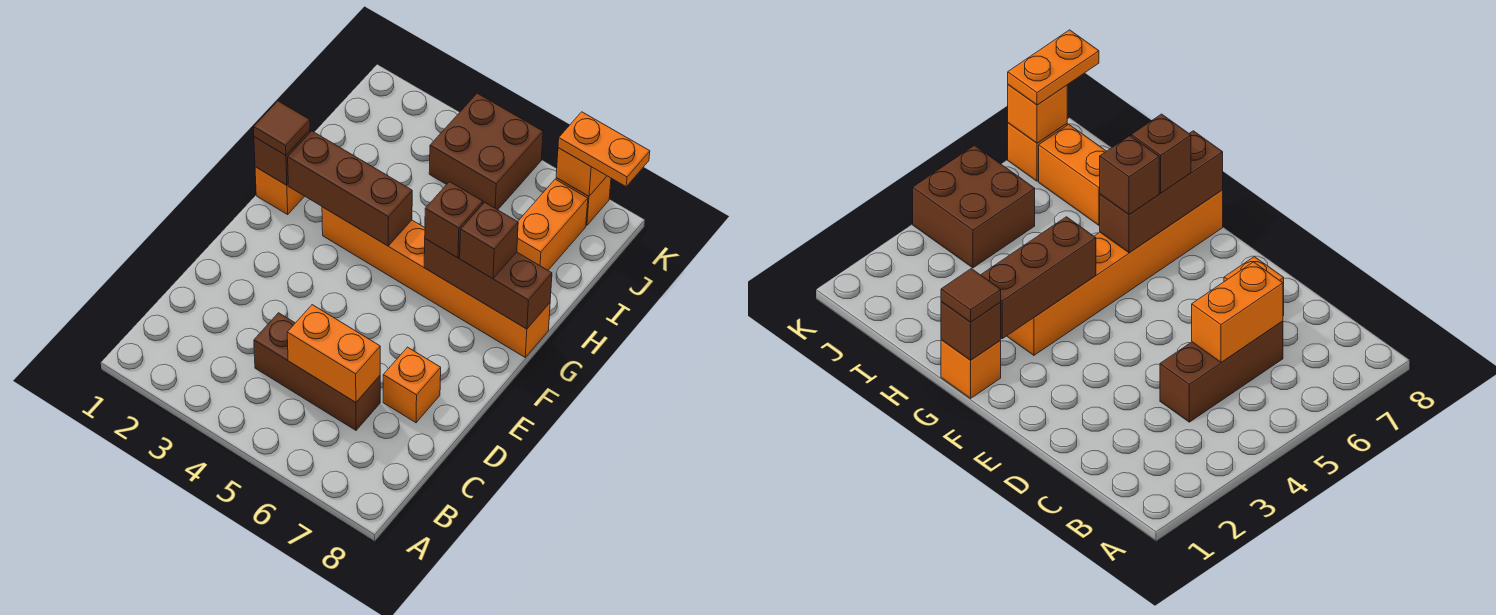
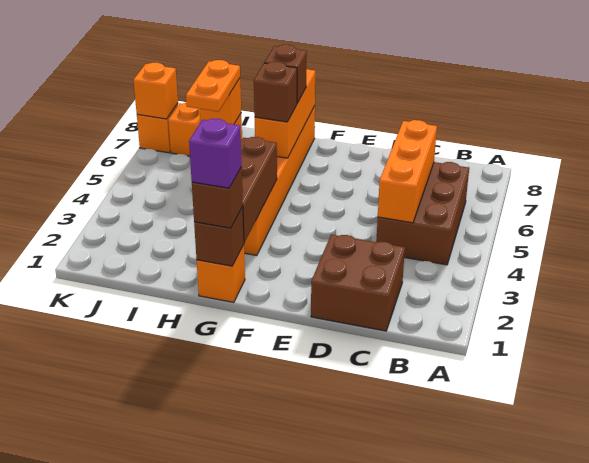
brown brick C4:C6 level 1 -> brown brick B4:C6 level 1
orange brick C5:C6 level 2 -> orange brick C4:C6 level 2
orange brick D7 level 1 -> orange brick I7 level 2
brown tile G1 level 3 -> brown brick G1 level 3
none -> purple brick G1 level 4
brown brick G6:G8 level 2 -> orange brick G6:G8 level 2
brown brick J4:K5 level 1 -> brown brick C1:D2 level 1
orange plate K7:K8 level 3 -> orange plate I6:I7 level 3

